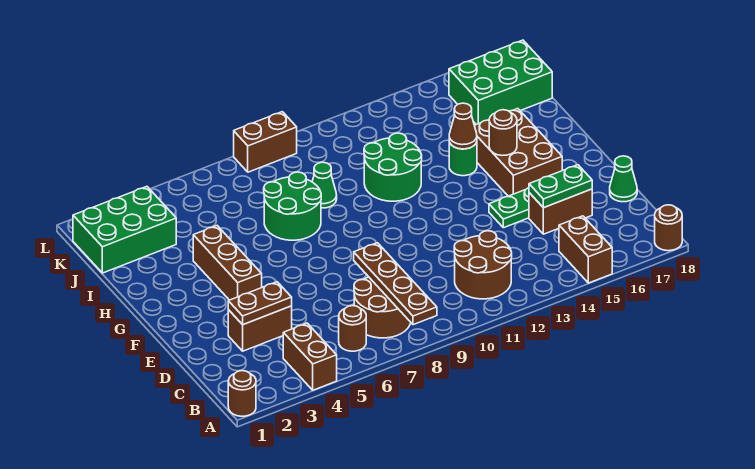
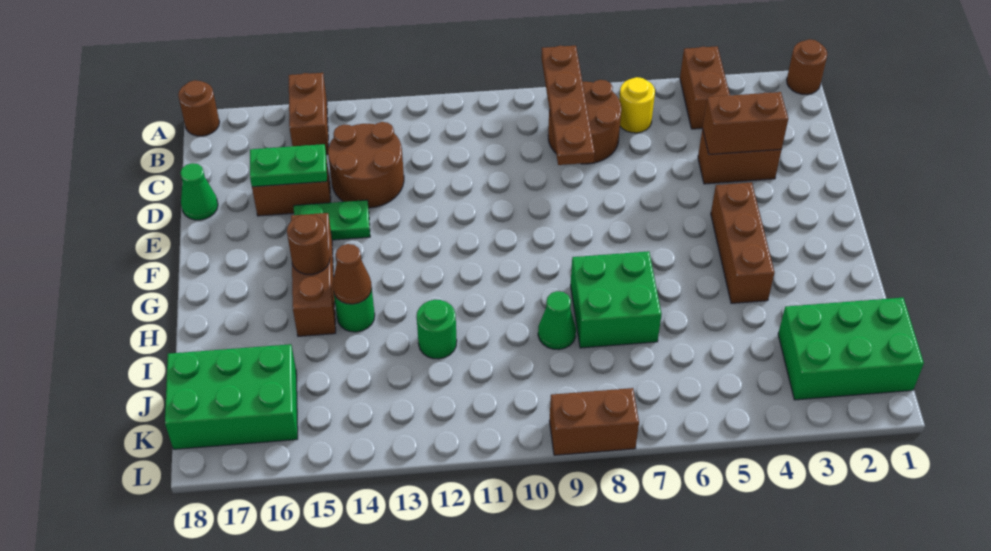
brown round brick B6 level 1 -> yellow round brick B6 level 1
brown round brick B11:C12 level 1 -> brown round brick C13:D14 level 1
brown plate D3:D4 level 2 -> brown brick D3:D4 level 2
brown brick F15:H16 level 1 -> brown brick F15:H15 level 1
green round brick H7:I8 level 1 -> green brick H7:I8 level 1
green round brick H11:I12 level 1 -> green round brick I12 level 1

